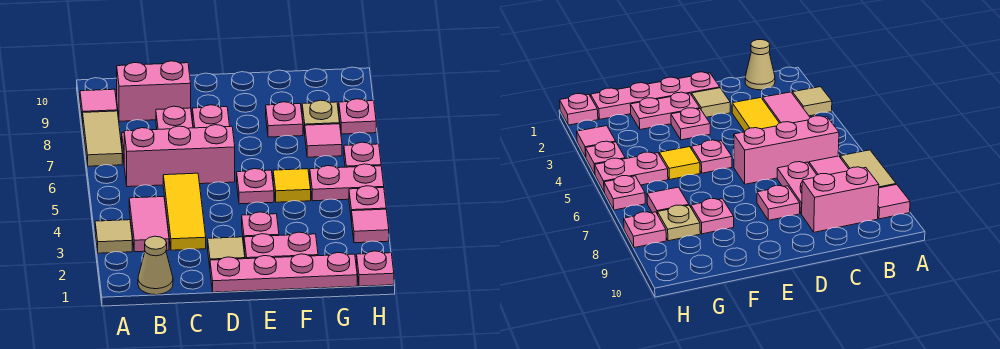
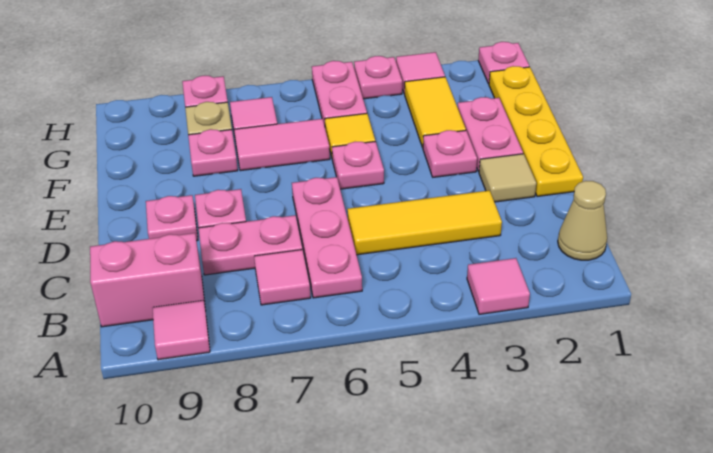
tan tile A3 level 1 -> pink tile A3 level 1
tan tile A7:A8 level 1 -> none
pink tile B3:B4 level 1 -> pink tile F6:F7 level 1
pink brick B6:D6 level 1 -> pink plate B6:D6 level 1
pink brick B9:C9 level 1 -> pink brick B9:B10 level 1
pink plate D1:G1 level 1 -> yellow plate D1:G1 level 1
none -> yellow tile F3:G3 level 1
pink plate H6 level 1 -> pink plate D9 level 1

